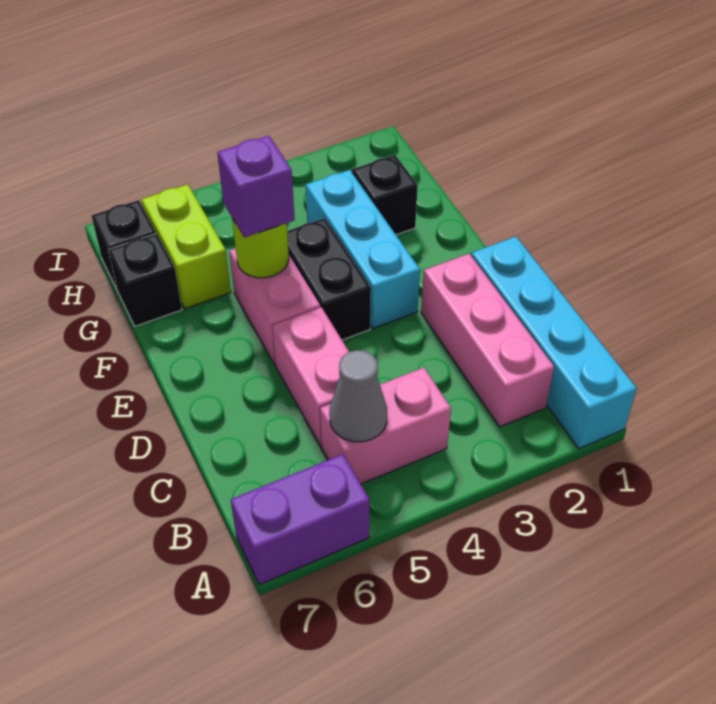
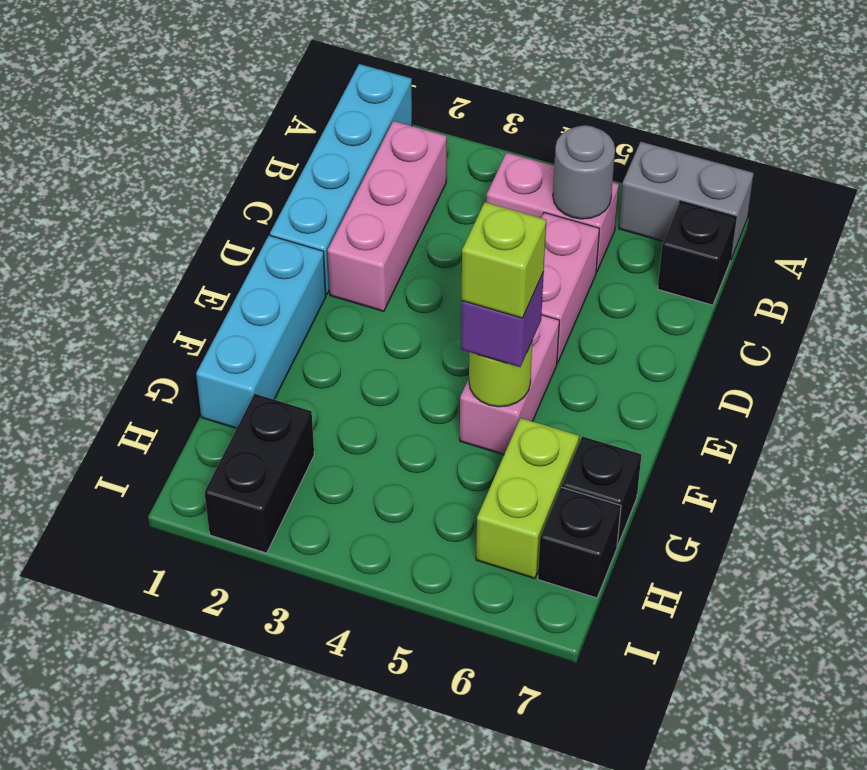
purple brick A6:A7 level 1 -> grey brick A6:A7 level 1
grey cone B5 level 2 -> grey round brick B5 level 2
cyan brick E3:G3 level 1 -> cyan brick E1:G1 level 1
black brick E4:F4 level 1 -> black brick H2:I2 level 1
none -> lime brick F5 level 4
black brick G2 level 1 -> black brick B7 level 1

